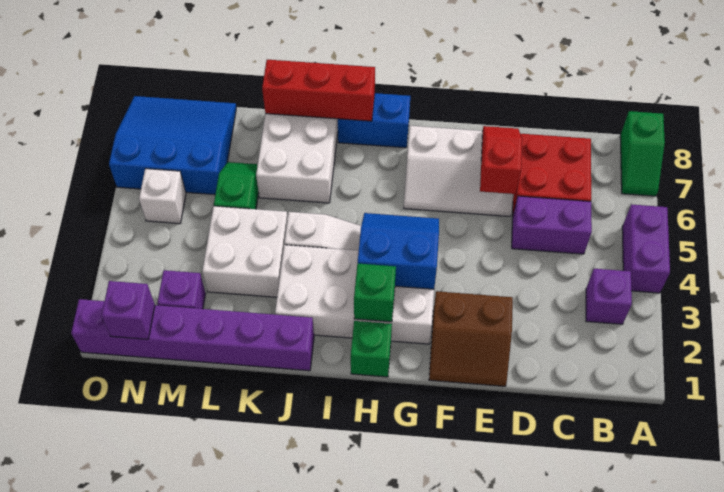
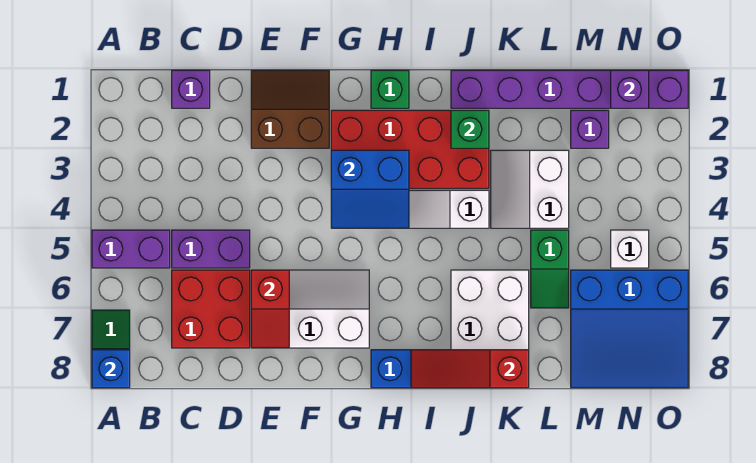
purple brick A4:A5 level 1 -> purple brick A5:B5 level 1
none -> blue brick A8 level 2
purple brick B3 level 1 -> purple brick C1 level 1
white brick G2:J3 level 1 -> red brick G2:J3 level 1
green brick H2 level 2 -> green brick J2 level 2
red brick I8:K8 level 2 -> red slope I8:K8 level 2 top K
white brick K3:L4 level 1 -> white slope K3:L4 level 1 top L

